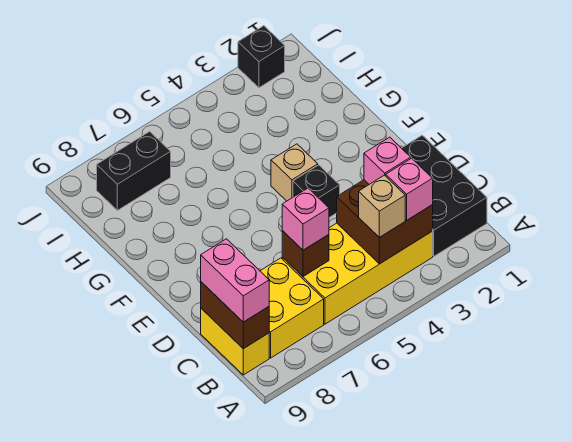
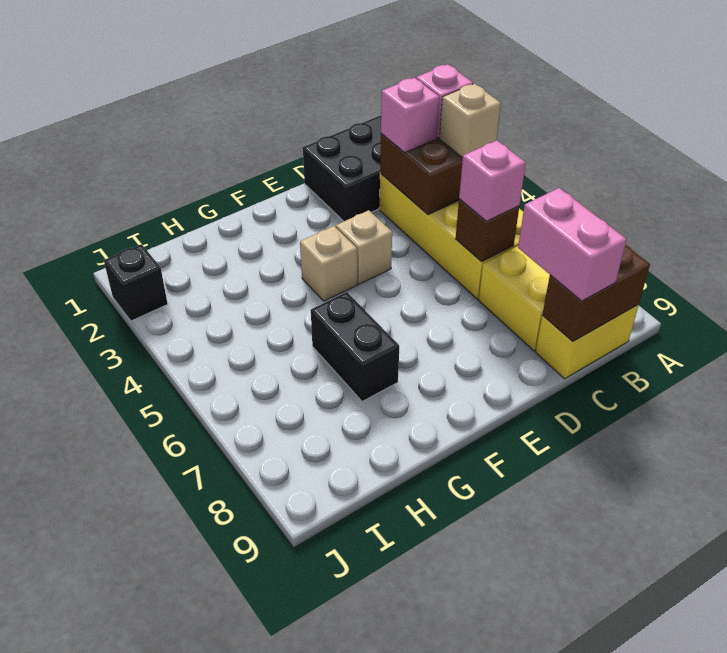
pink brick B9:C9 level 3 -> pink brick C8:C9 level 3
black brick E4 level 1 -> tan brick E4 level 1
black brick I7:I8 level 1 -> black brick G6:G7 level 1

